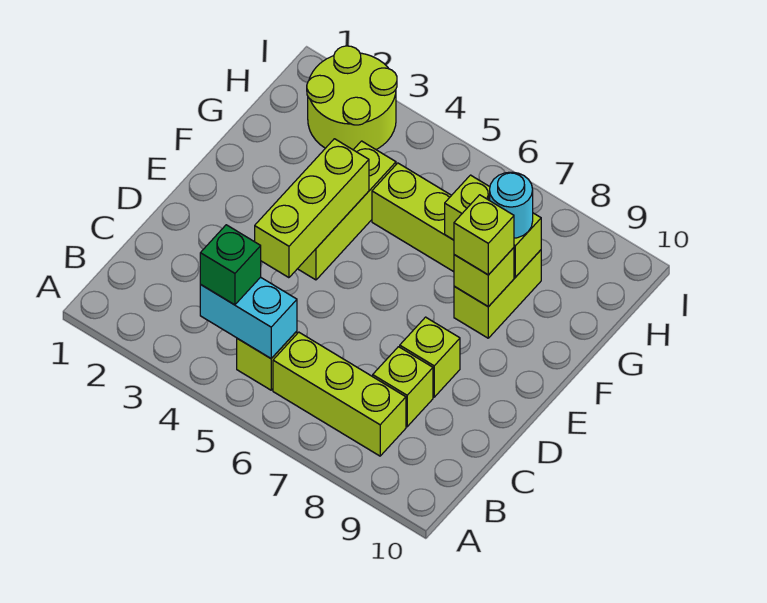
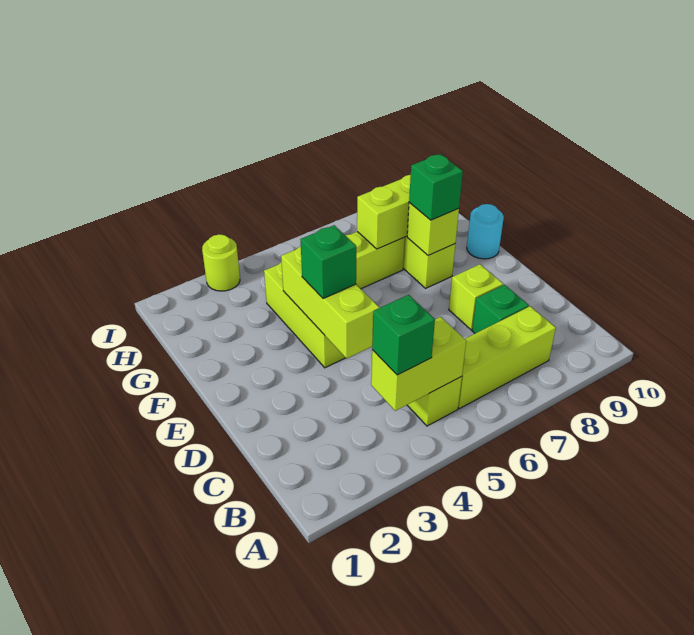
cyan brick B4:B5 level 2 -> lime brick B4:B5 level 2
lime brick C8 level 1 -> green brick C8 level 1
none -> green brick E4 level 3
lime brick F8 level 3 -> green brick F8 level 3
cyan round brick G8 level 3 -> cyan round brick F10 level 1
lime round brick H2:I3 level 1 -> lime round brick I3 level 1

